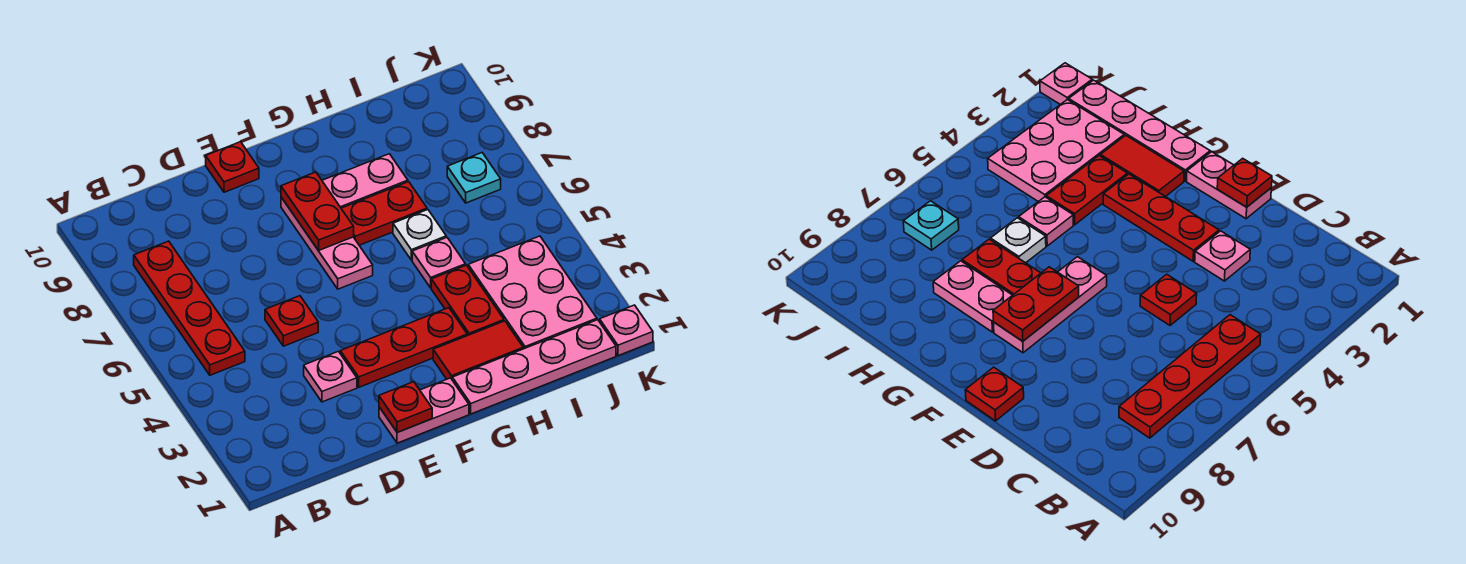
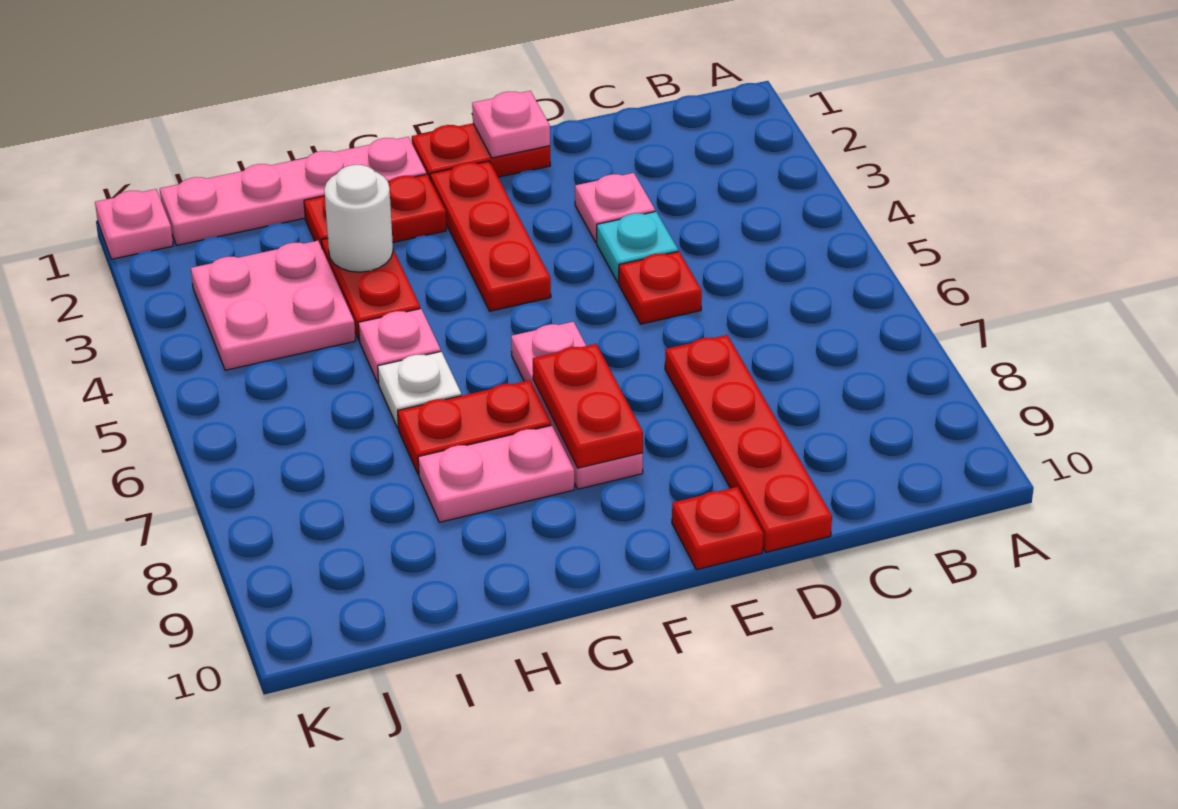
red plate B5:B8 level 1 -> red plate D7:D10 level 1
pink plate E1:F1 level 1 -> red plate E1:F1 level 1
red plate E1 level 2 -> pink plate E1 level 2
red plate E3:G3 level 1 -> red plate F2:F4 level 1
red tile G2:H2 level 1 -> red plate G2:H2 level 1
none -> white round brick H3 level 2
pink plate I2:J4 level 1 -> pink plate I3:J4 level 1
cyan plate J7 level 1 -> cyan plate D4 level 1

